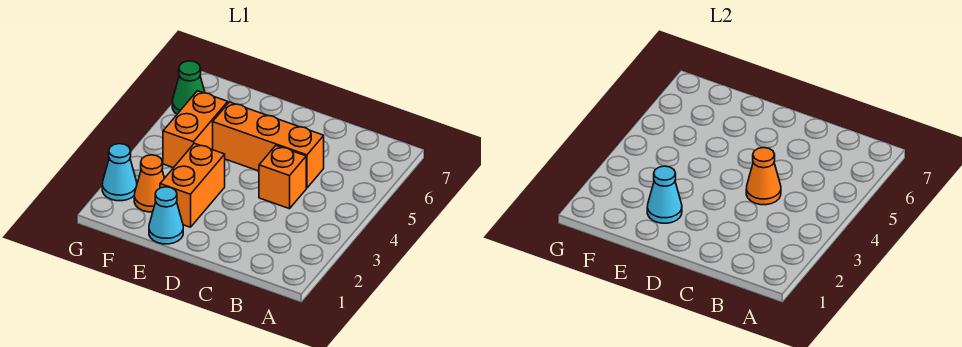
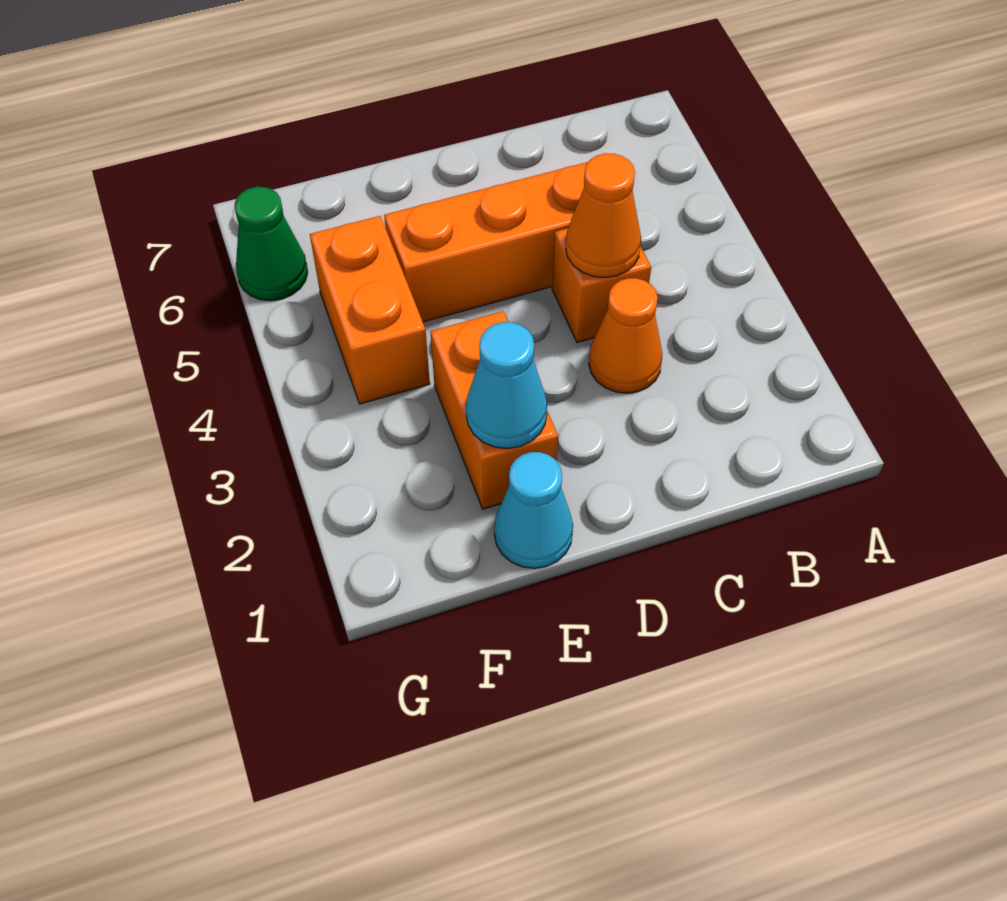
orange cone F2 level 1 -> orange cone C3 level 1
cyan cone G2 level 1 -> none

